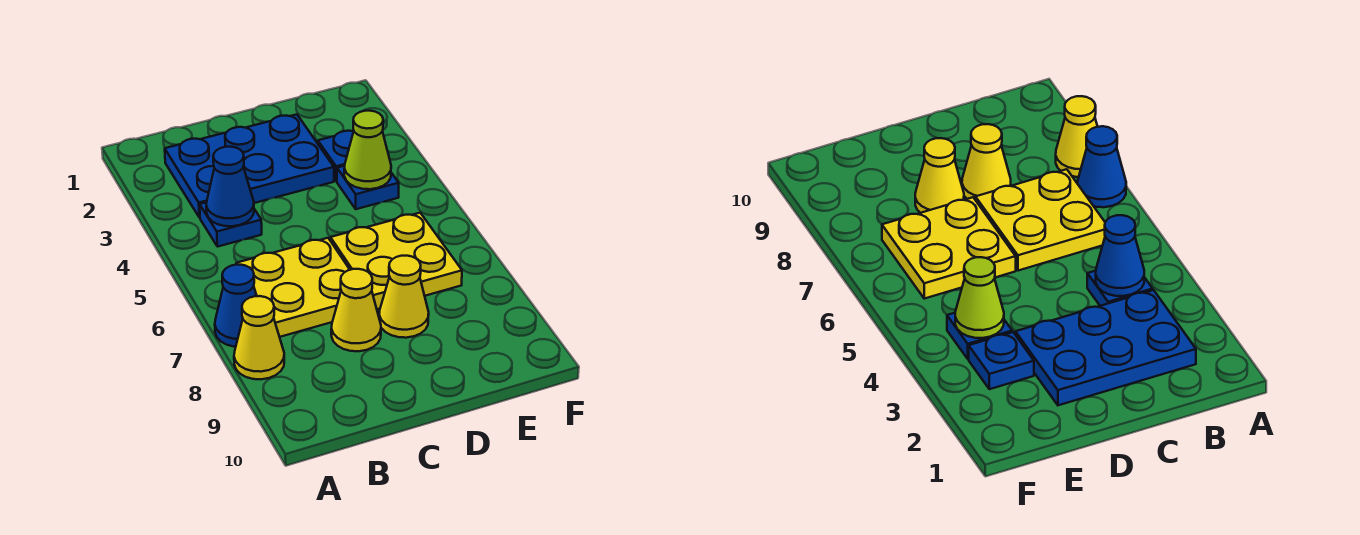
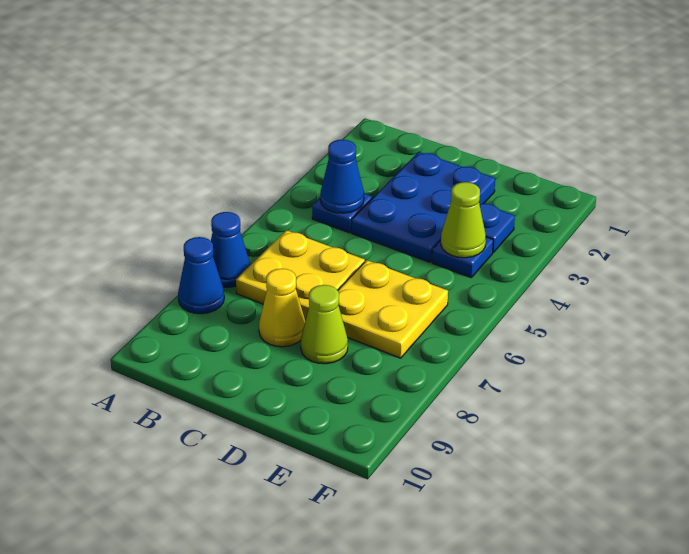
yellow cone A8 level 1 -> blue cone A8 level 1
blue plate B2:D3 level 1 -> blue plate C2:D4 level 1
yellow cone D8 level 1 -> lime cone D8 level 1

